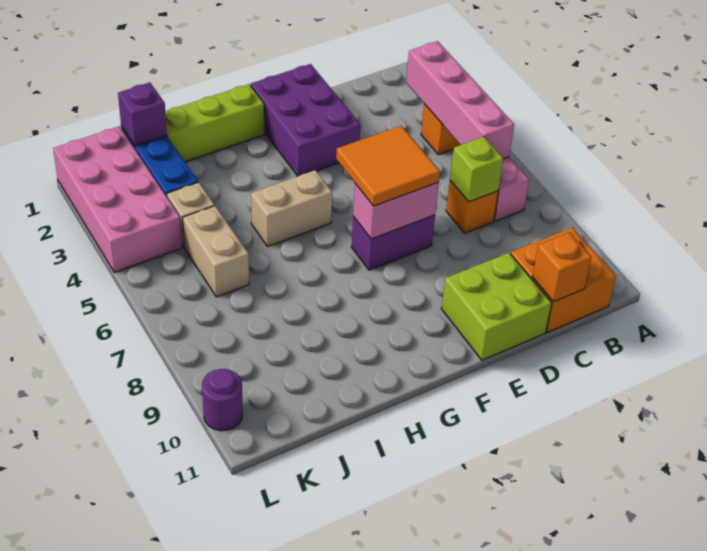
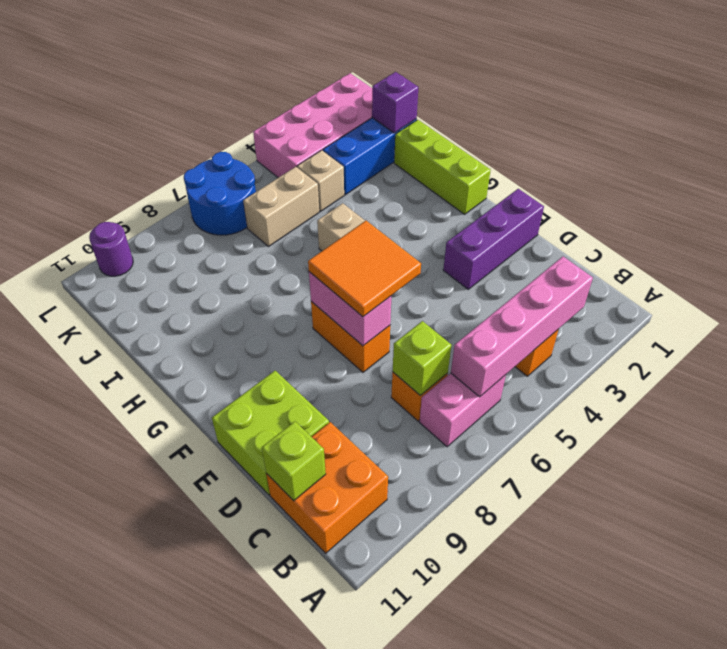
orange brick C11 level 2 -> lime brick C11 level 2
purple brick E1:F3 level 1 -> purple brick E1:E3 level 1
purple brick E7:F7 level 1 -> orange brick E7:F7 level 1
none -> blue round brick K6:L7 level 1

